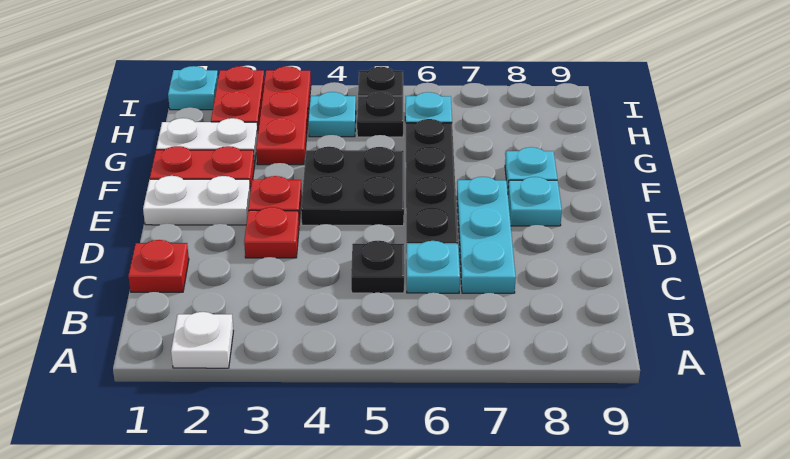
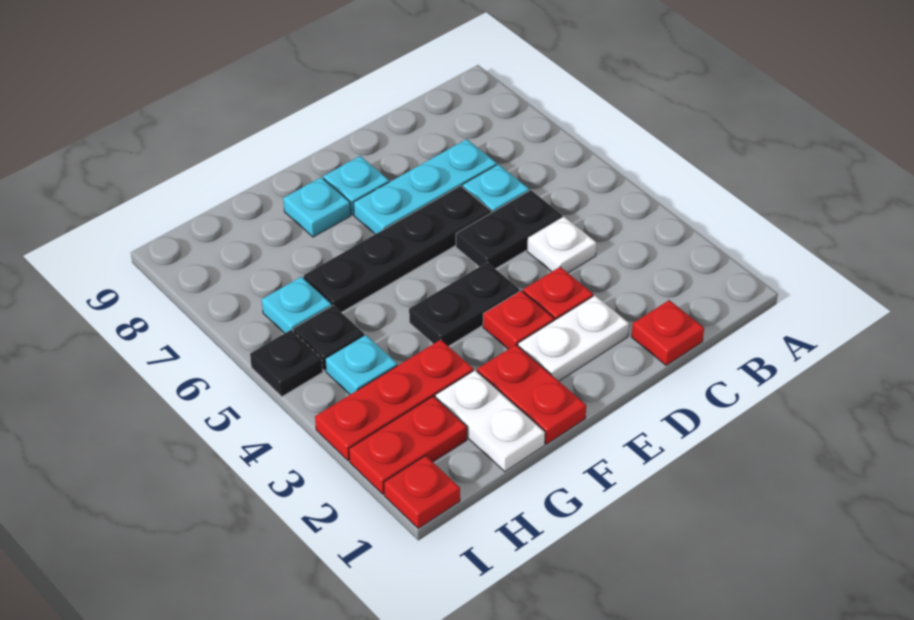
white plate A2 level 1 -> white plate C4 level 1
black plate C5 level 1 -> black plate C5:D5 level 1
white plate E1:E2 level 1 -> white plate D2:E2 level 1
black plate E4:F5 level 1 -> black plate E4:F4 level 1
cyan plate I1 level 1 -> red plate I1 level 1

